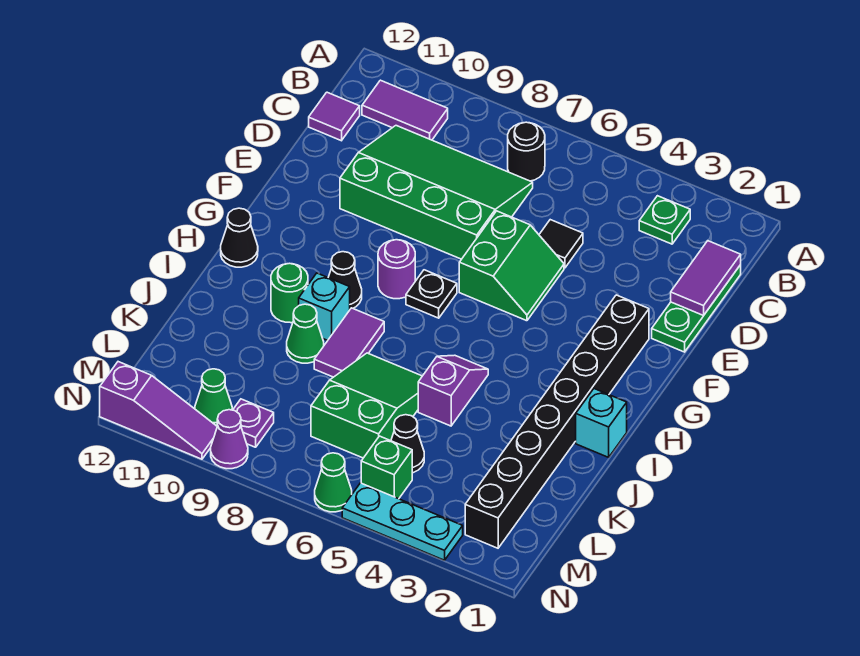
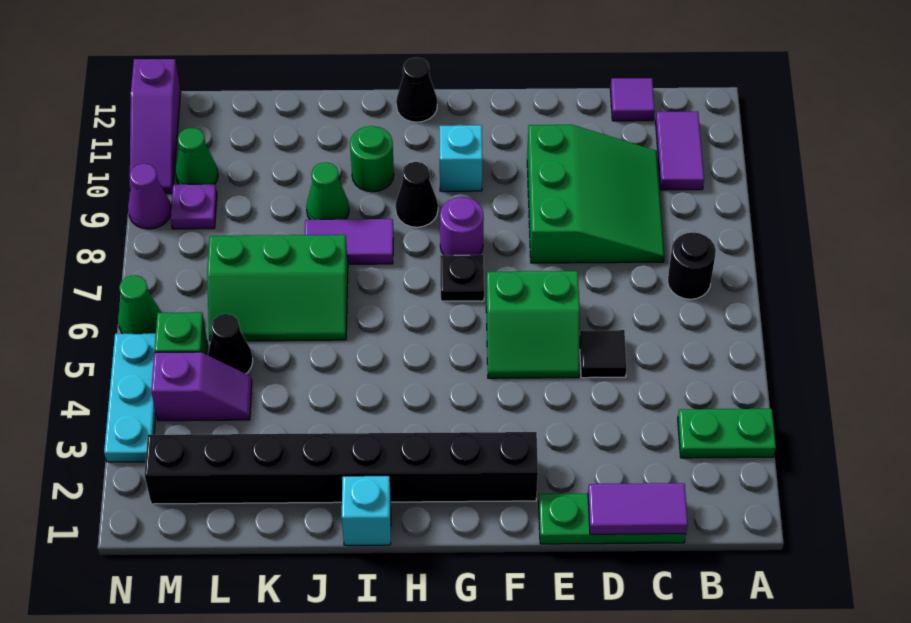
green plate B3 level 1 -> green plate A3:B3 level 1
green slope C7:E10 level 1 top E -> green slope C8:E10 level 1 top E
purple slope I5:J5 level 1 top J -> purple slope L4:M4 level 1 top M
cyan brick I9 level 1 -> cyan brick G10 level 1
green slope J6:L7 level 1 top L -> green slope J6:L7 level 1 top 7

